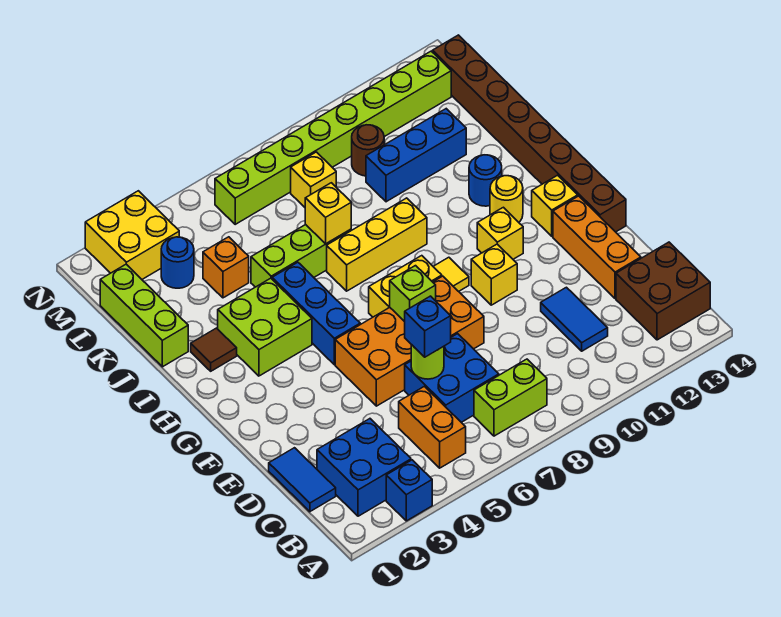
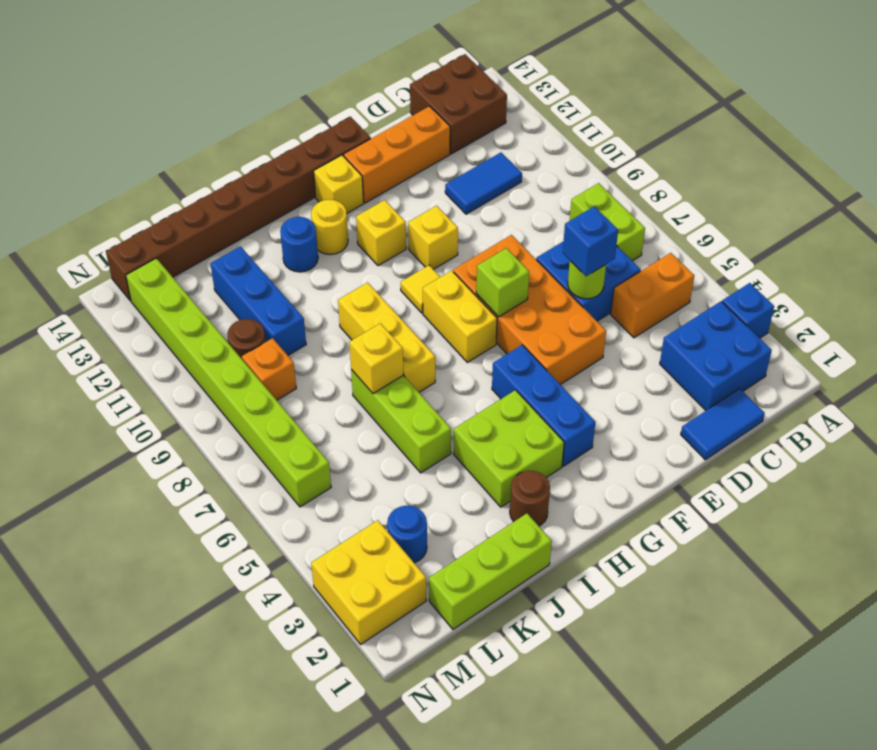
blue brick G5:I5 level 1 -> blue brick G3:G5 level 1
brown tile I2 level 1 -> brown round brick I2 level 1
orange brick K4 level 1 -> orange brick L9 level 1
yellow brick L8 level 1 -> none

